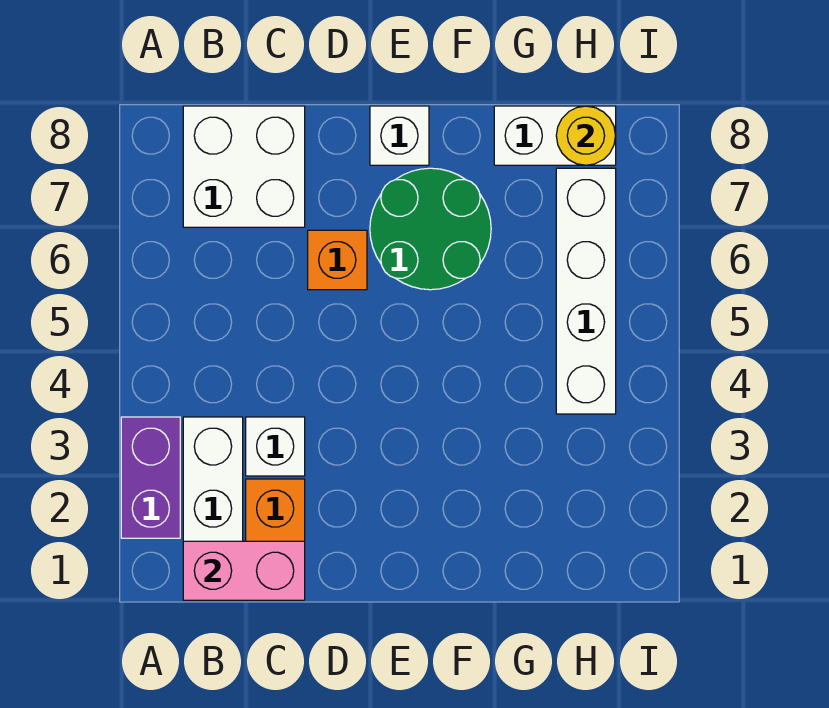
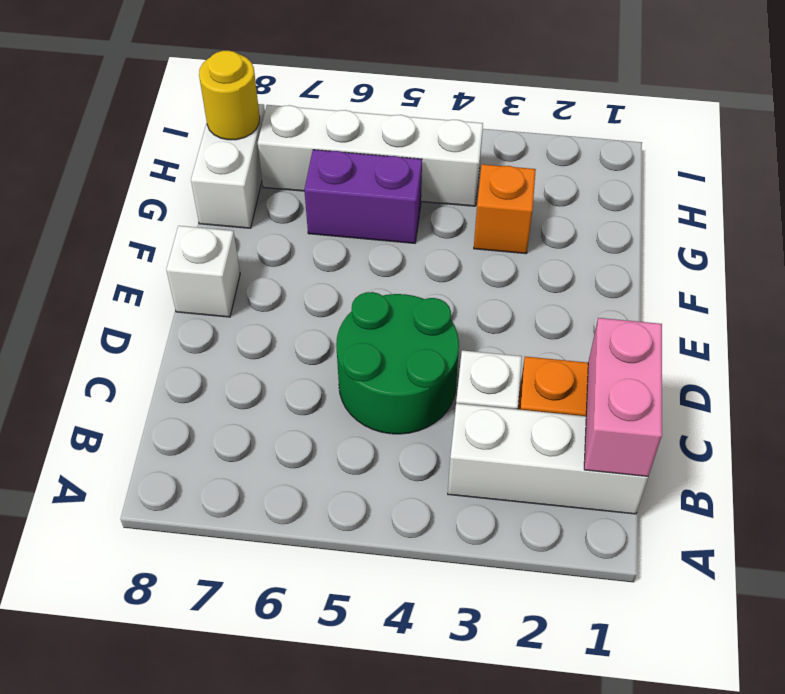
purple brick A2:A3 level 1 -> purple brick G5:G6 level 1
white brick B7:C8 level 1 -> none
orange brick D6 level 1 -> orange brick G3 level 1
green round brick E6:F7 level 1 -> green round brick C4:D5 level 1

